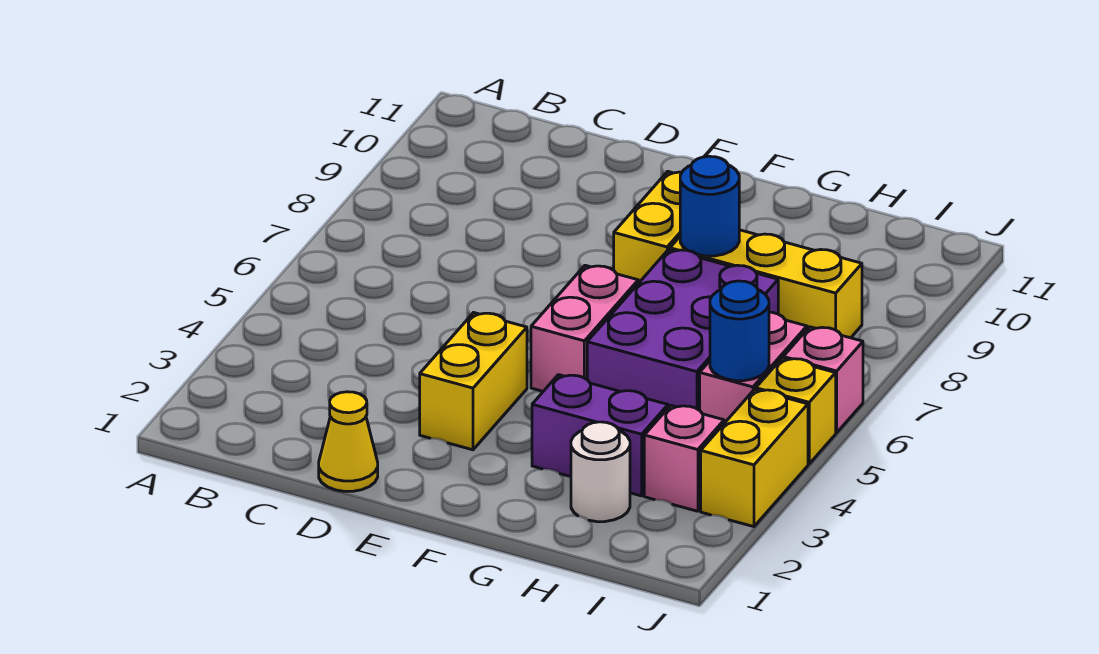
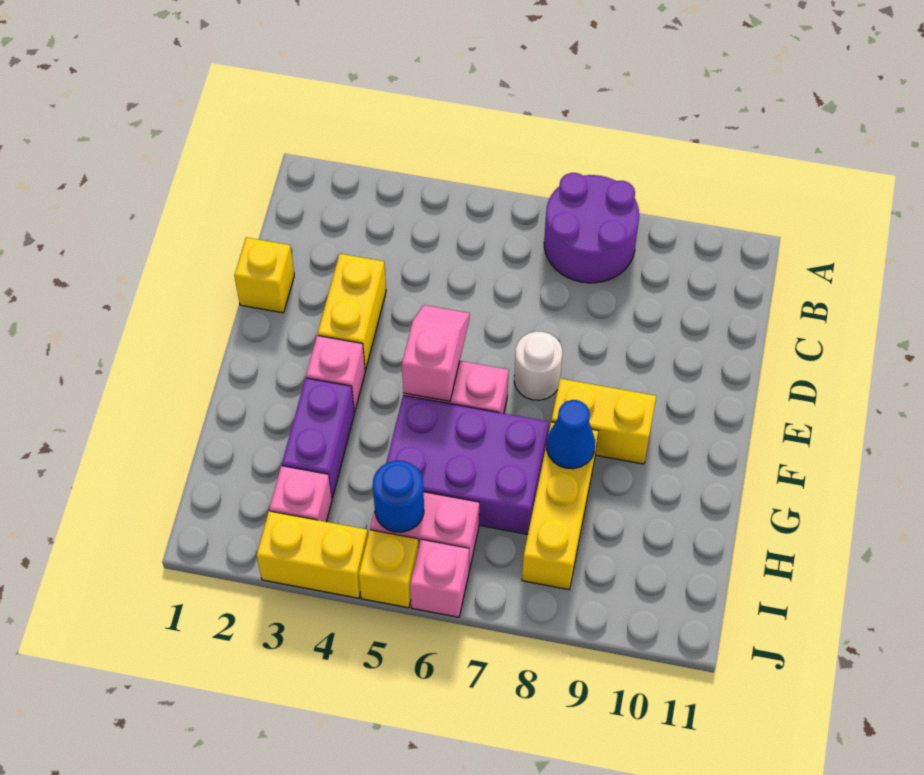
none -> purple round brick A7:B8 level 1
yellow cone D1 level 1 -> yellow brick D1 level 1
yellow brick E3:E4 level 1 -> yellow brick D3:E3 level 1
none -> pink slope E5:F5 level 2 top F
none -> pink brick F3 level 1
blue round brick G8 level 2 -> blue cone G8 level 2
white round brick H2 level 1 -> white round brick E7 level 1

